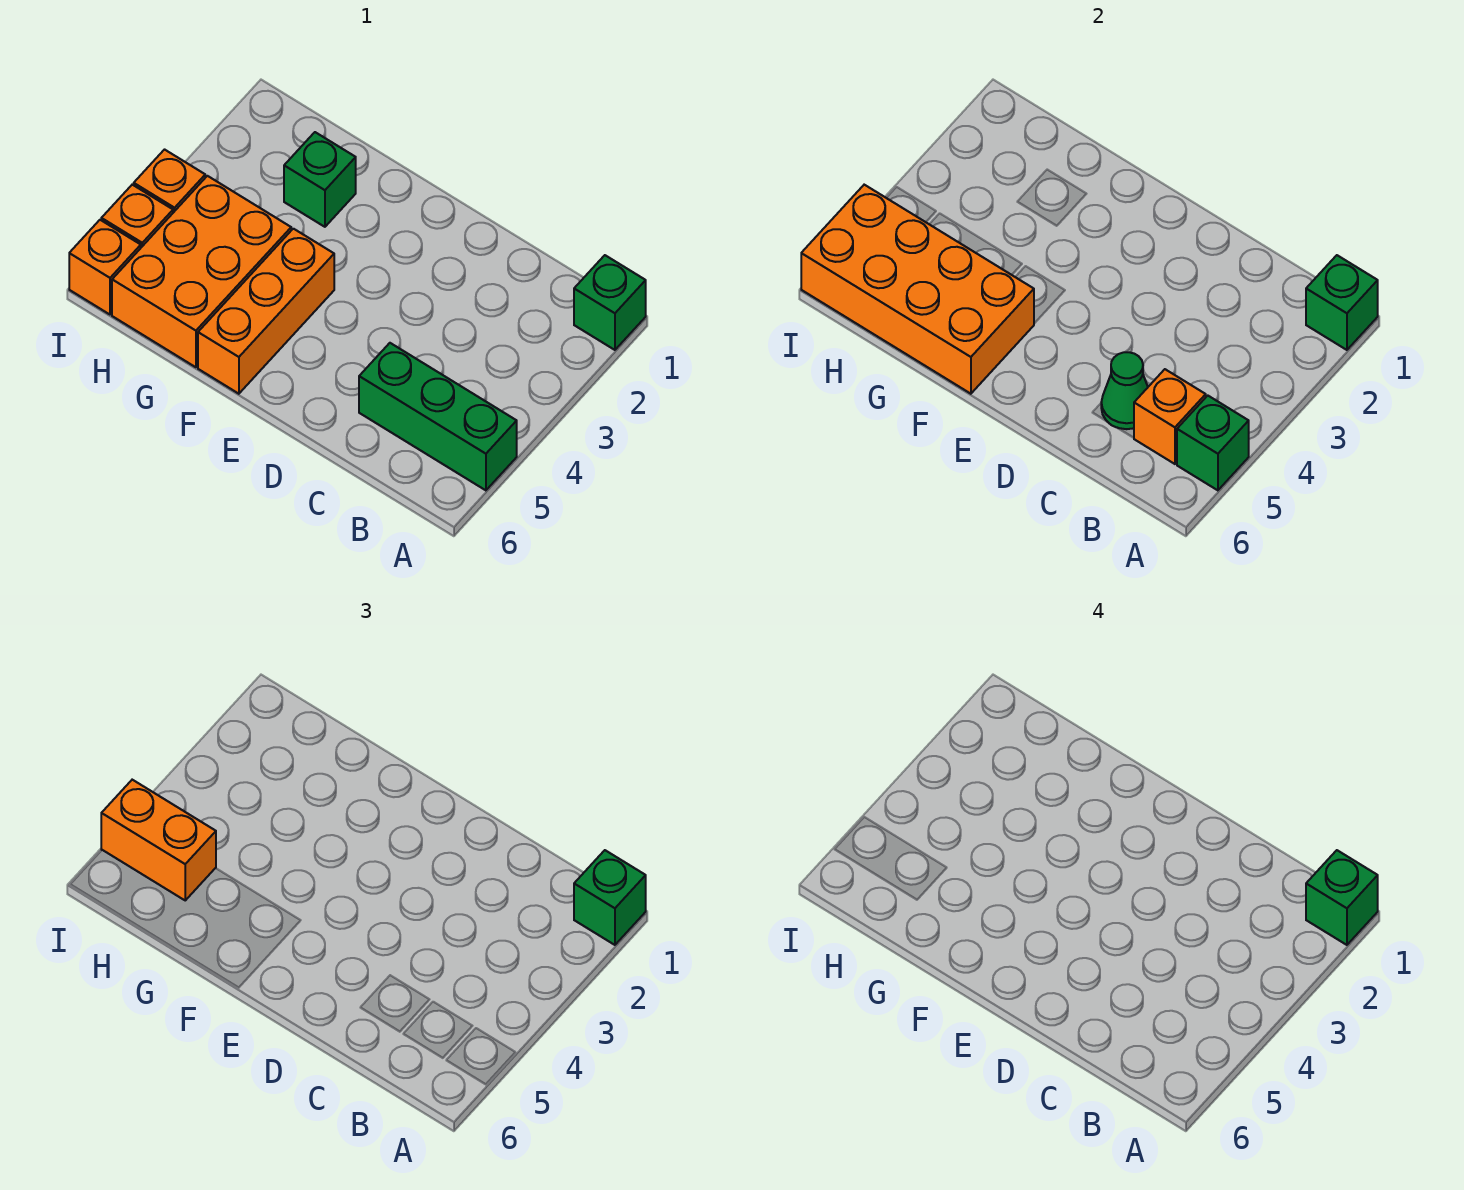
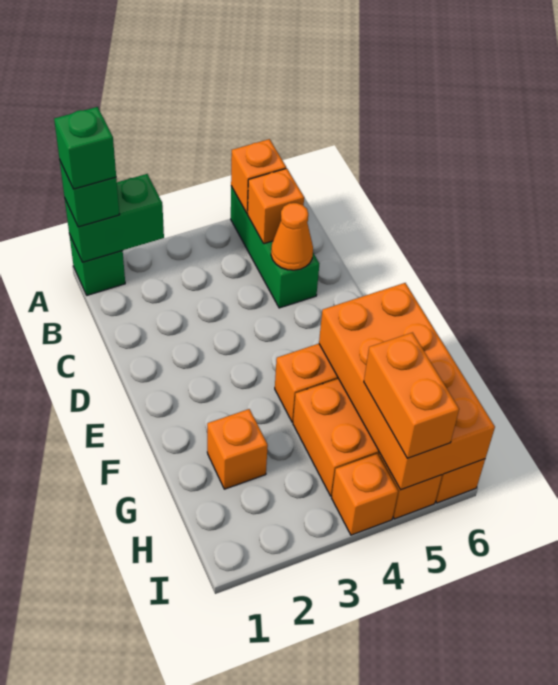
green brick A1 level 2 -> green brick A1:A2 level 2
green brick A5 level 2 -> orange brick A5 level 2
green cone C5 level 2 -> orange cone C5 level 2
green brick G2 level 1 -> orange brick G2 level 1

